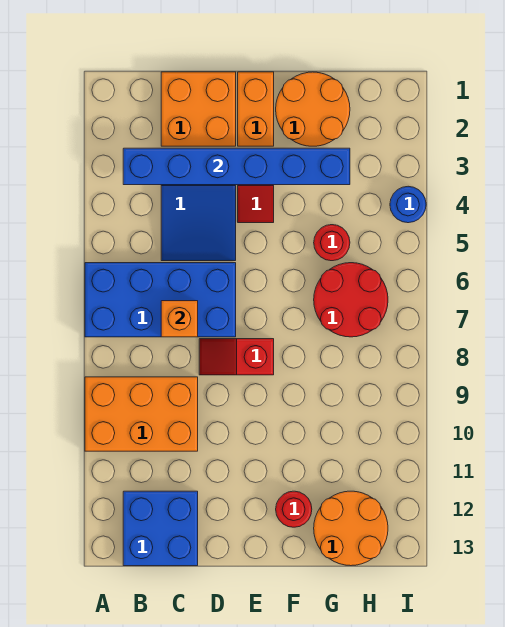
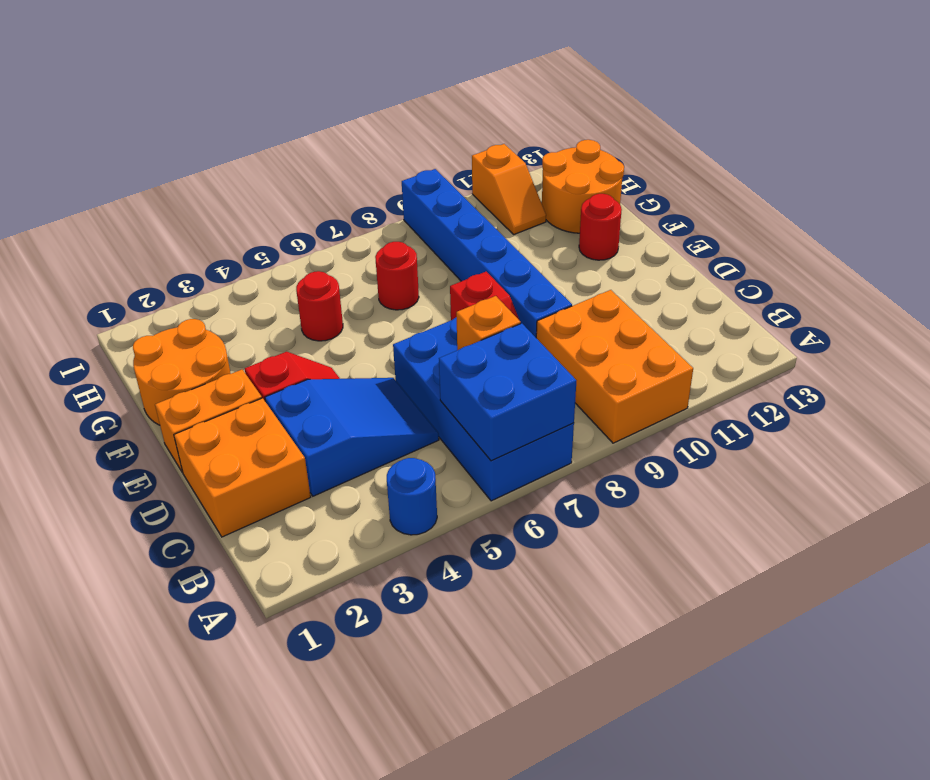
blue brick B3:G3 level 2 -> blue brick D9:I9 level 1
blue brick B12:C13 level 1 -> blue brick A6:B7 level 2
red round brick G6:H7 level 1 -> red round brick G7 level 1
none -> orange slope H11:I11 level 1 top I
blue round brick I4 level 1 -> blue round brick A4 level 1

